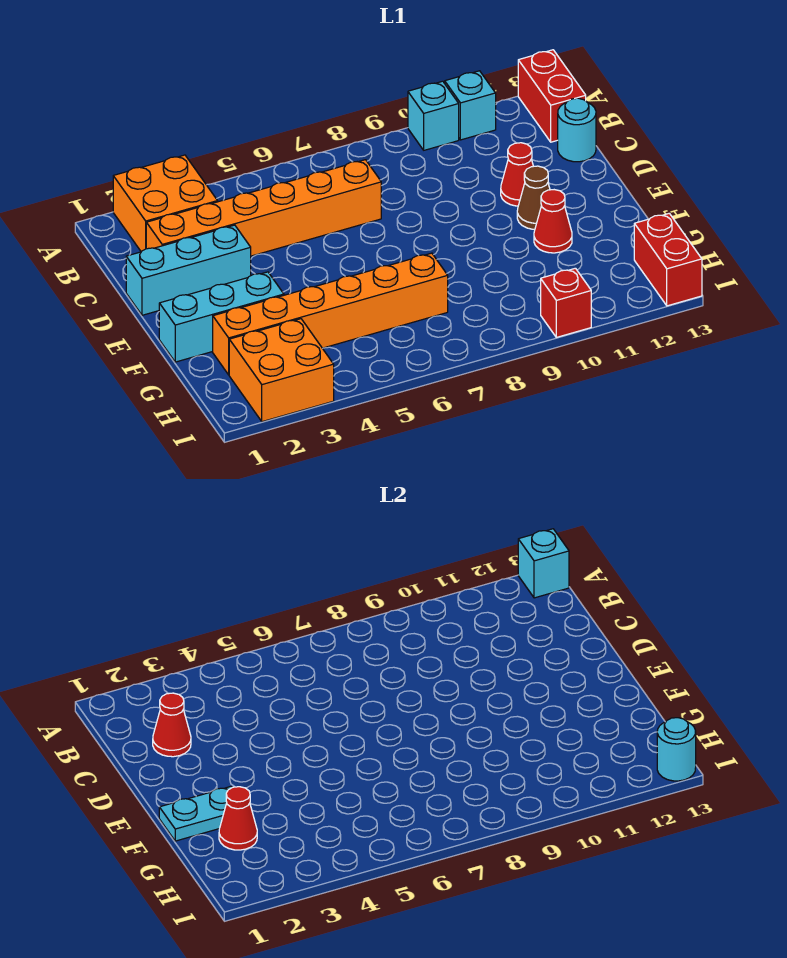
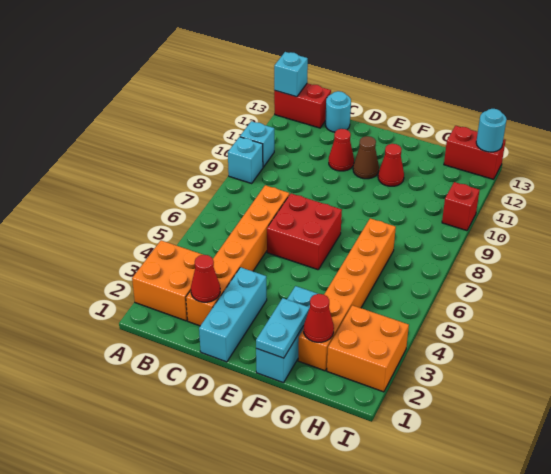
cyan brick A11 level 1 -> cyan brick A9 level 1
none -> red brick D6:E7 level 1

